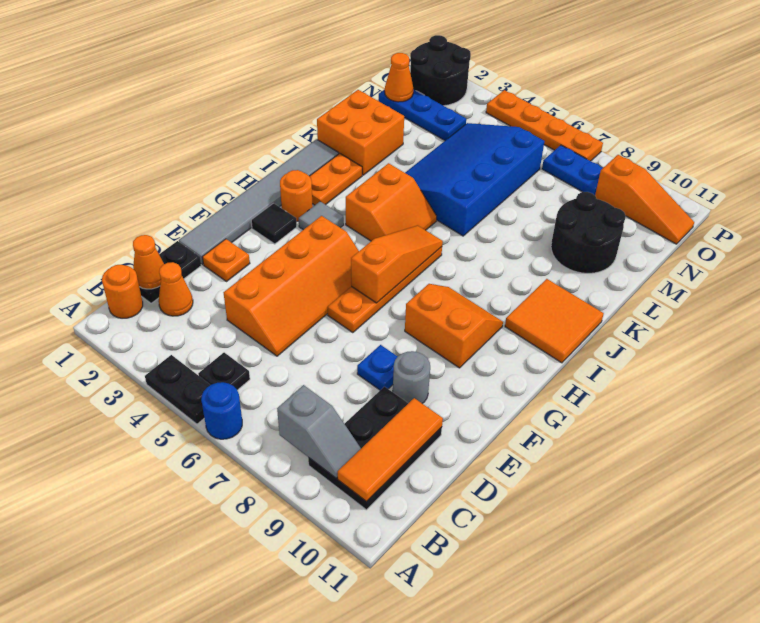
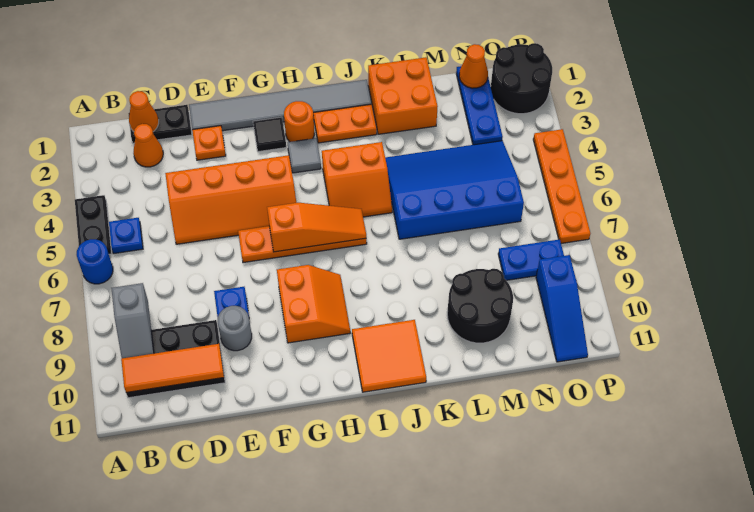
orange round brick B1 level 1 -> none
black plate B5 level 1 -> blue plate B5 level 1
blue plate O7:O8 level 1 -> blue plate N8:O8 level 1
orange slope O9:O11 level 1 top 9 -> blue slope O9:O11 level 1 top 9

